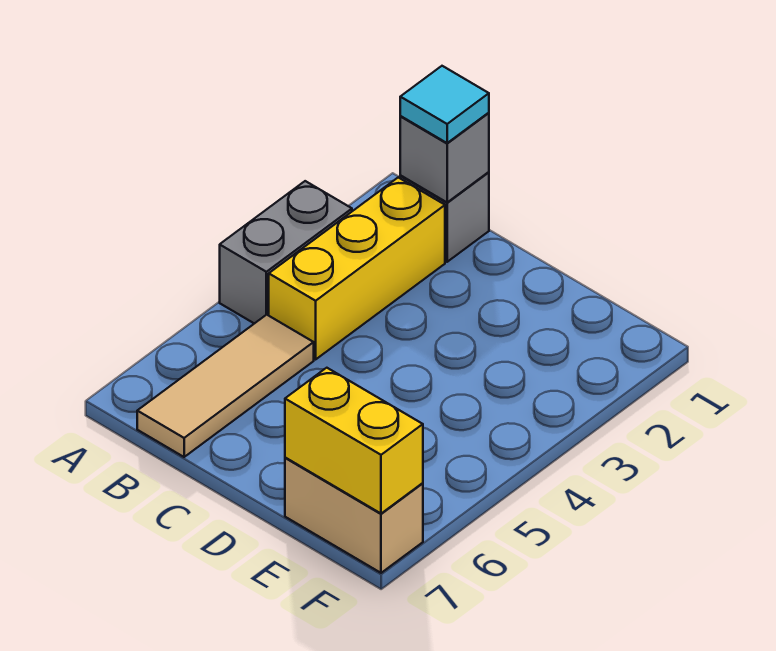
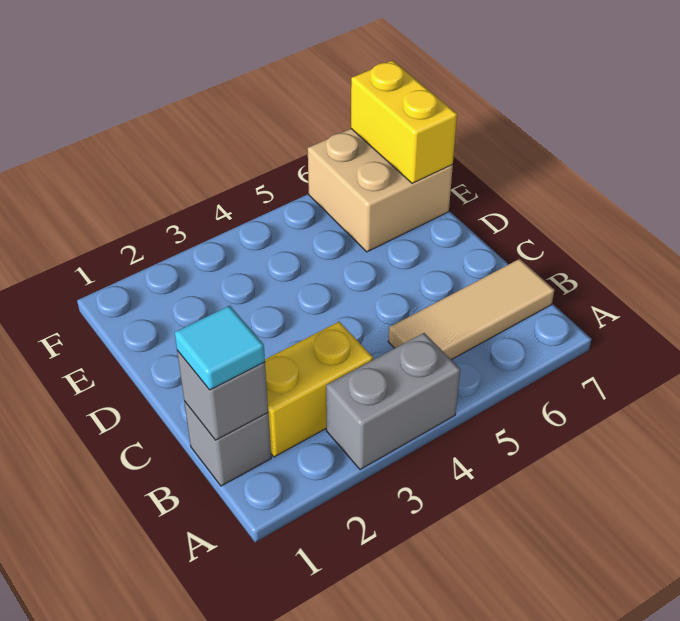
yellow brick B2:B4 level 1 -> yellow brick B2:B3 level 1
tan brick E7:F7 level 1 -> tan brick E6:F7 level 1

